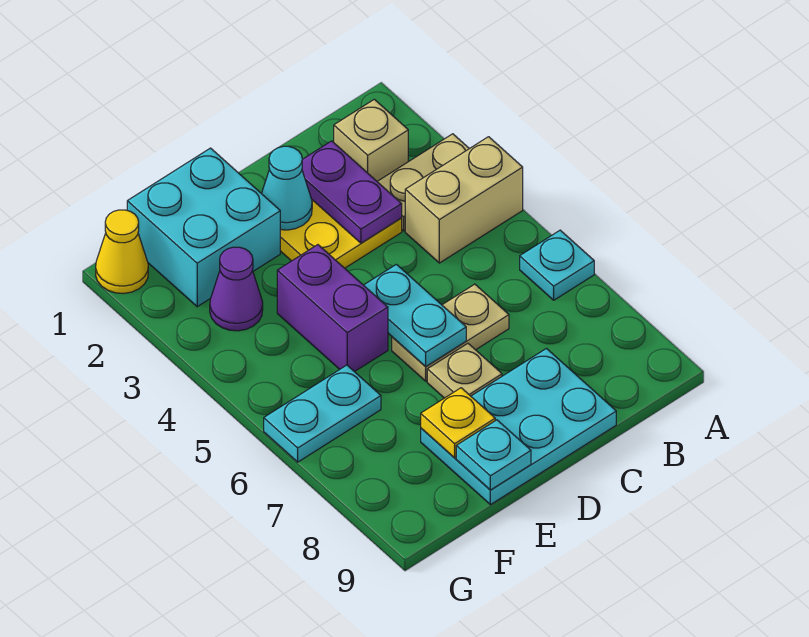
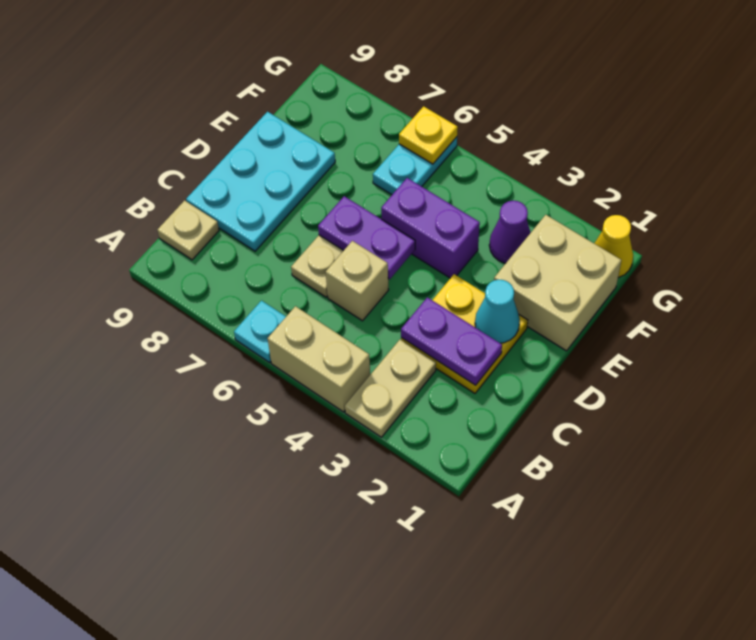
tan brick A4:B4 level 1 -> tan brick A4:A5 level 1
tan brick B2 level 1 -> tan brick C5 level 1
cyan plate D5:D6 level 2 -> purple plate D5:D6 level 2
tan plate D7 level 1 -> tan plate B9 level 1
cyan brick E1:F2 level 1 -> tan brick E1:F2 level 1
yellow plate E8 level 2 -> yellow plate G6 level 2
cyan plate E9 level 2 -> none

